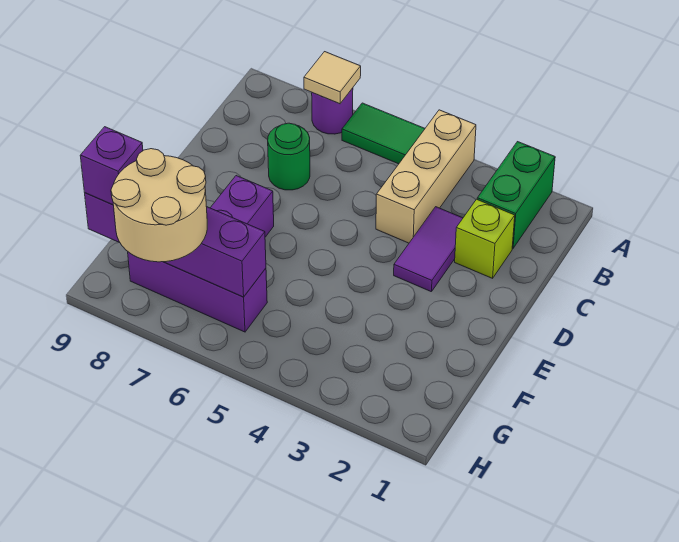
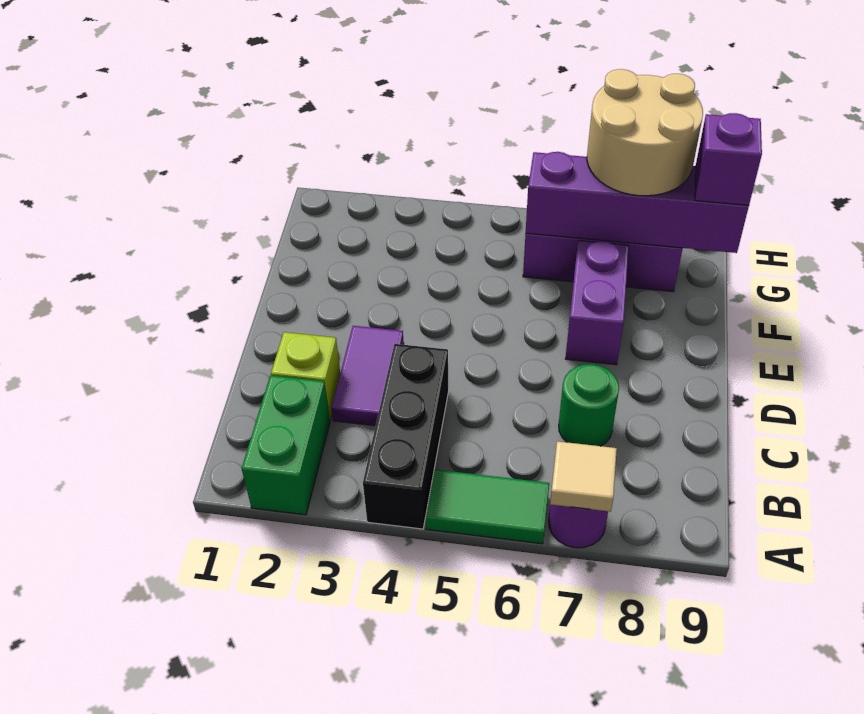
tan brick A4:C4 level 1 -> black brick A4:C4 level 1

